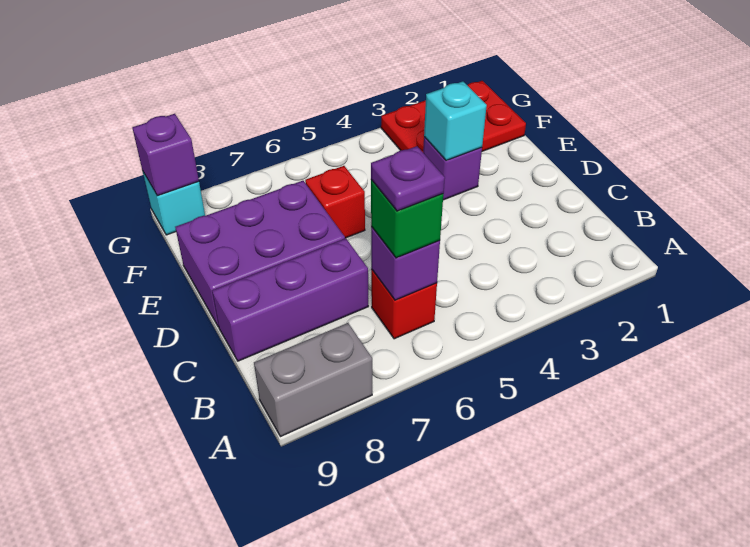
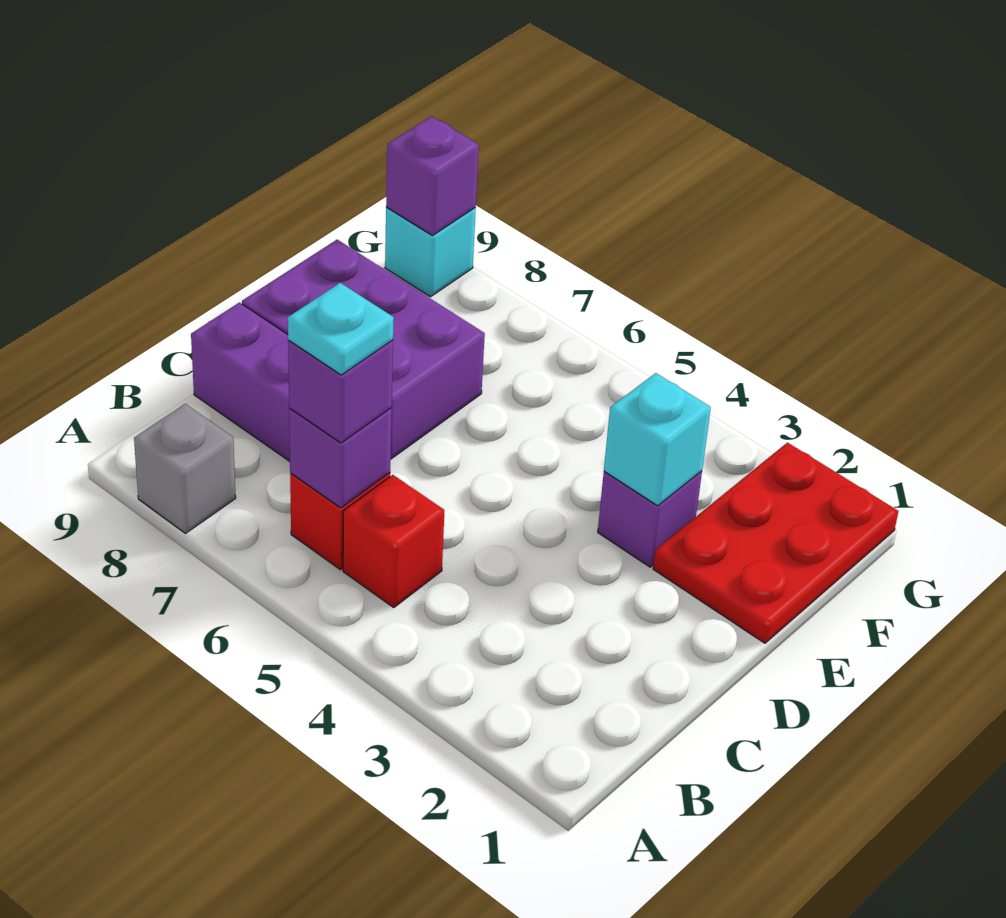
grey brick A8:A9 level 1 -> grey brick A8 level 1
green brick B6 level 3 -> purple brick B6 level 3
purple plate B6 level 4 -> cyan plate B6 level 4
red brick E6 level 1 -> red brick B5 level 1
red plate F1:G3 level 1 -> red plate E1:G2 level 1

